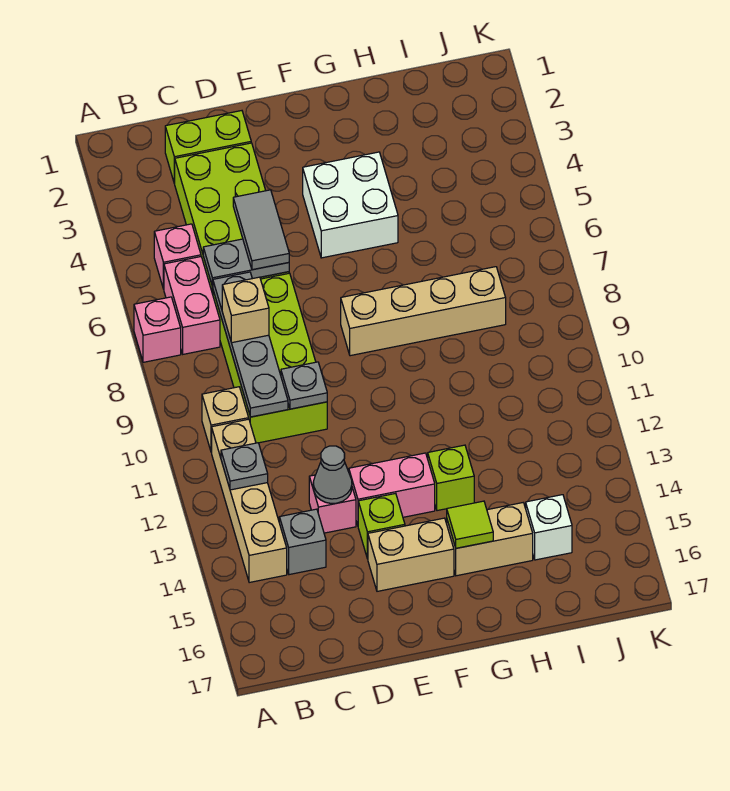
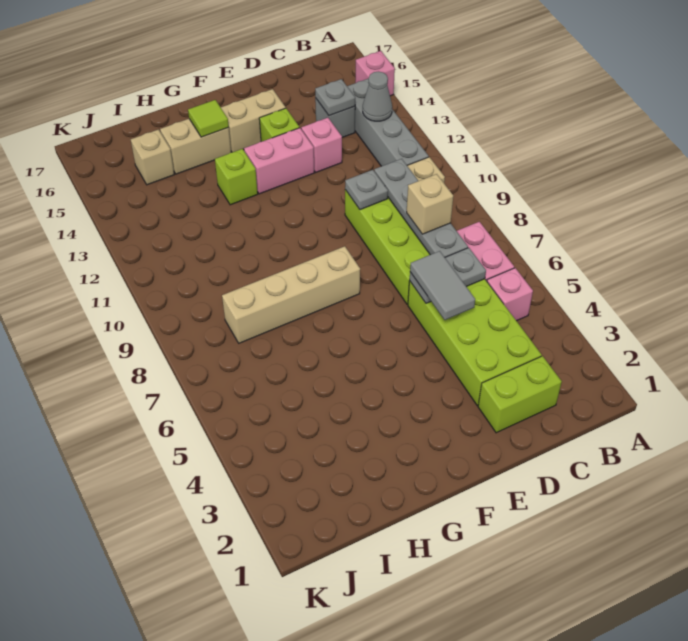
pink brick A7 level 1 -> pink brick A15 level 1
tan brick B11:B14 level 1 -> grey brick B11:B14 level 1
grey plate B12 level 2 -> grey plate C14 level 2
grey cone D13 level 2 -> grey cone B13 level 2
white brick F4:G5 level 1 -> none
white brick I15 level 1 -> tan brick I15 level 1

